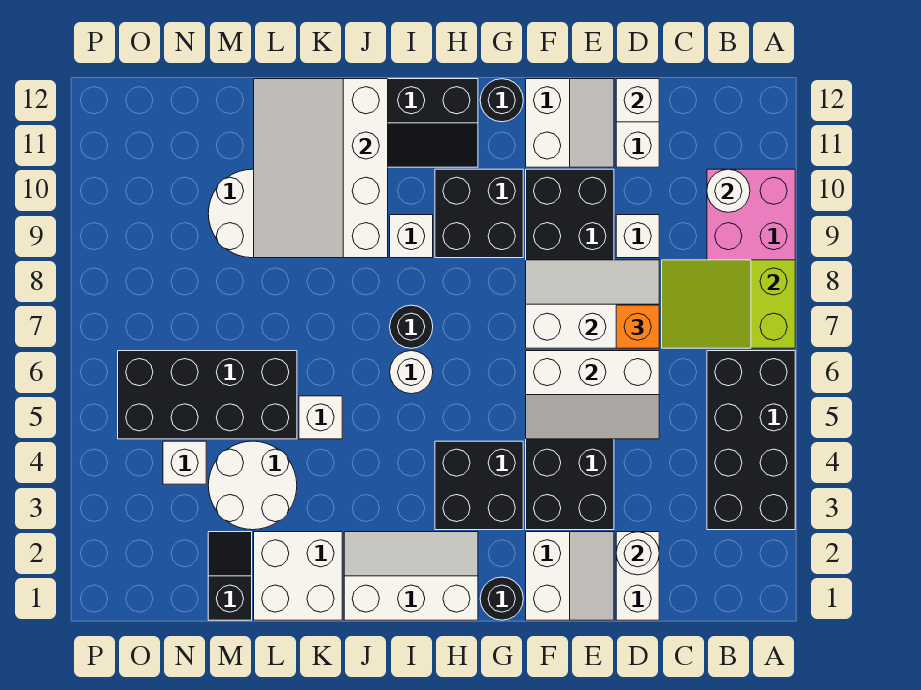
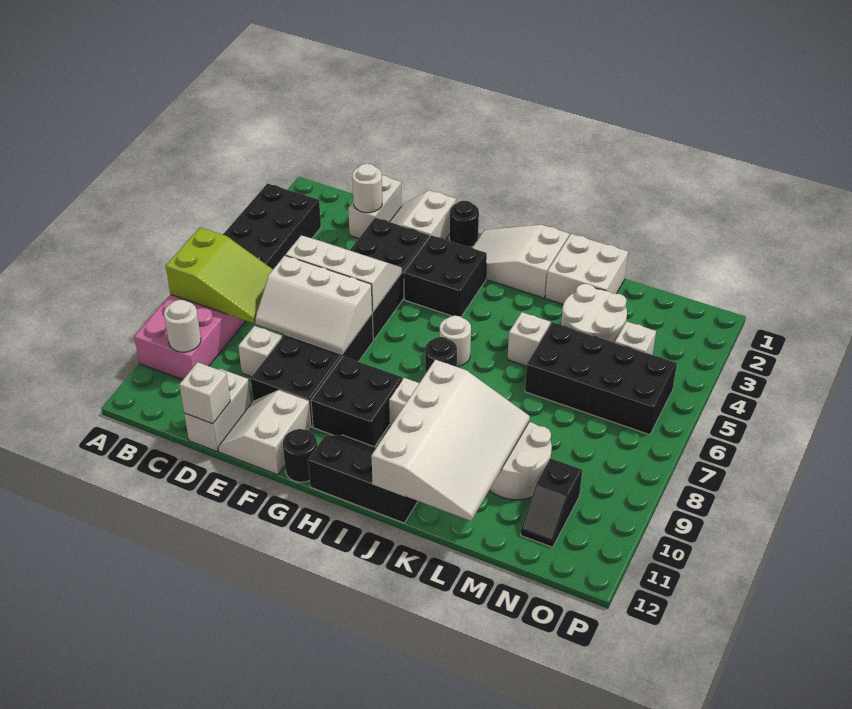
orange brick D7 level 3 -> none
white slope H1:J2 level 1 top 1 -> white slope H1:J2 level 1 top J
black slope M1:M2 level 1 top 1 -> black slope N10:N11 level 1 top 10

